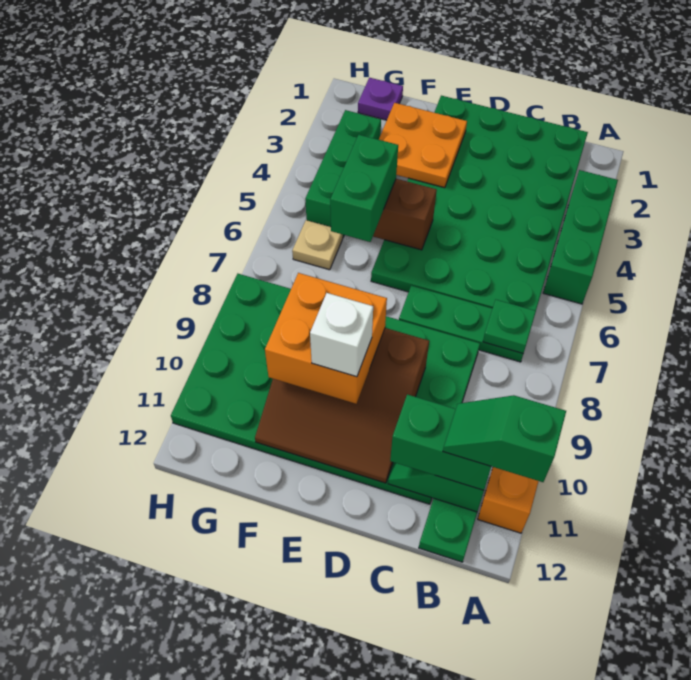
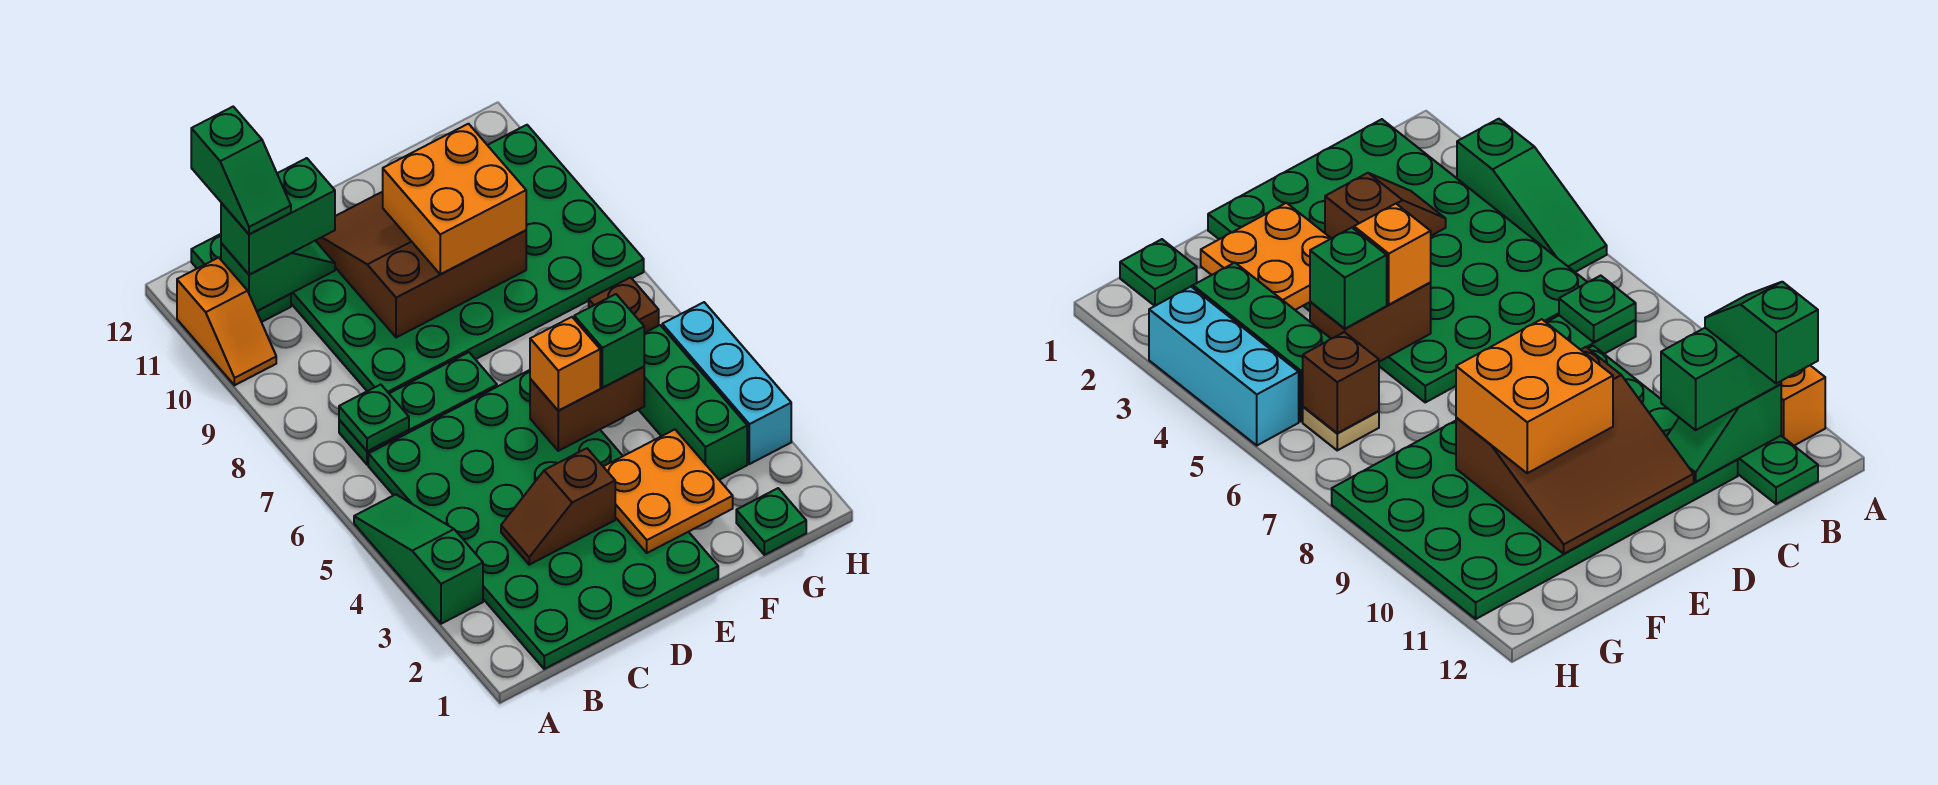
green brick A3:A5 level 1 -> green slope A3:A5 level 1 top 3
green slope A11:B11 level 4 top A -> green slope B11:B12 level 4 top 12
none -> brown slope C3:D3 level 2 top D
none -> orange brick E5 level 3
white brick E10 level 4 -> none
green brick F5:F6 level 3 -> green brick F5 level 3
purple plate G1 level 1 -> green plate G1 level 1
none -> brown brick G6 level 2
none -> cyan brick H3:H5 level 1

